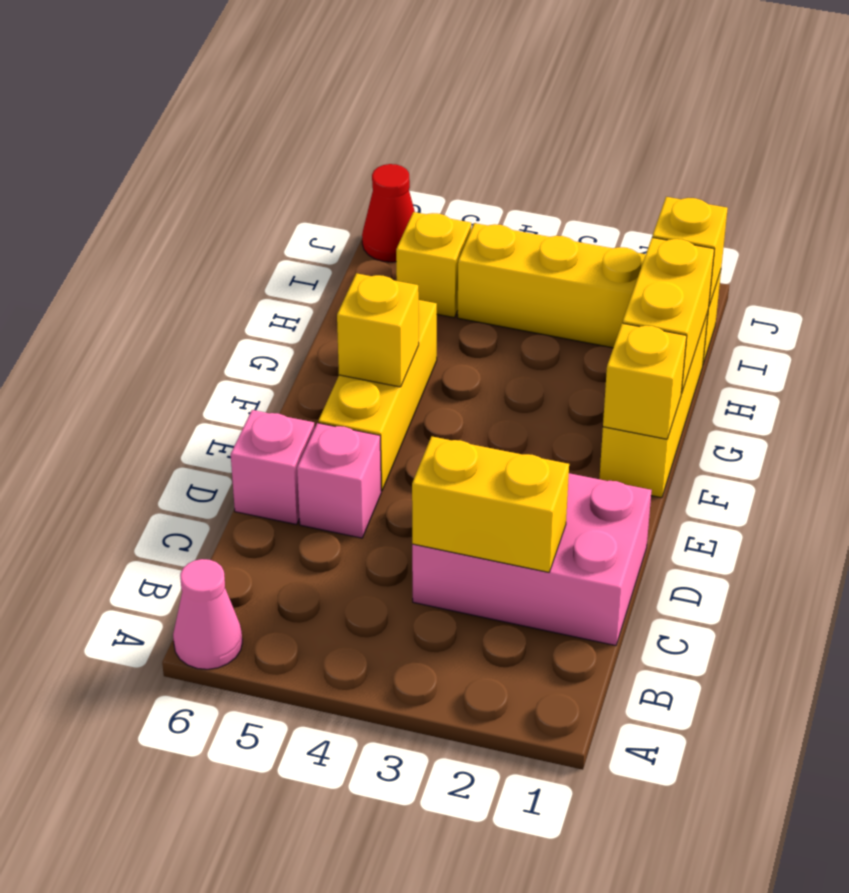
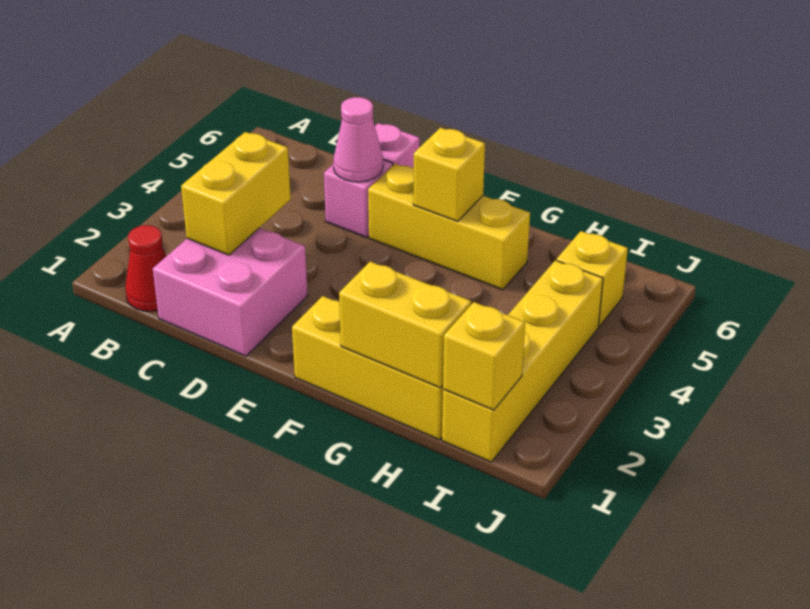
pink cone A6 level 1 -> pink cone D5 level 2
pink brick C1:D3 level 1 -> pink brick C1:D2 level 1
yellow brick F1 level 2 -> none
red cone J6 level 1 -> red cone B1 level 1

